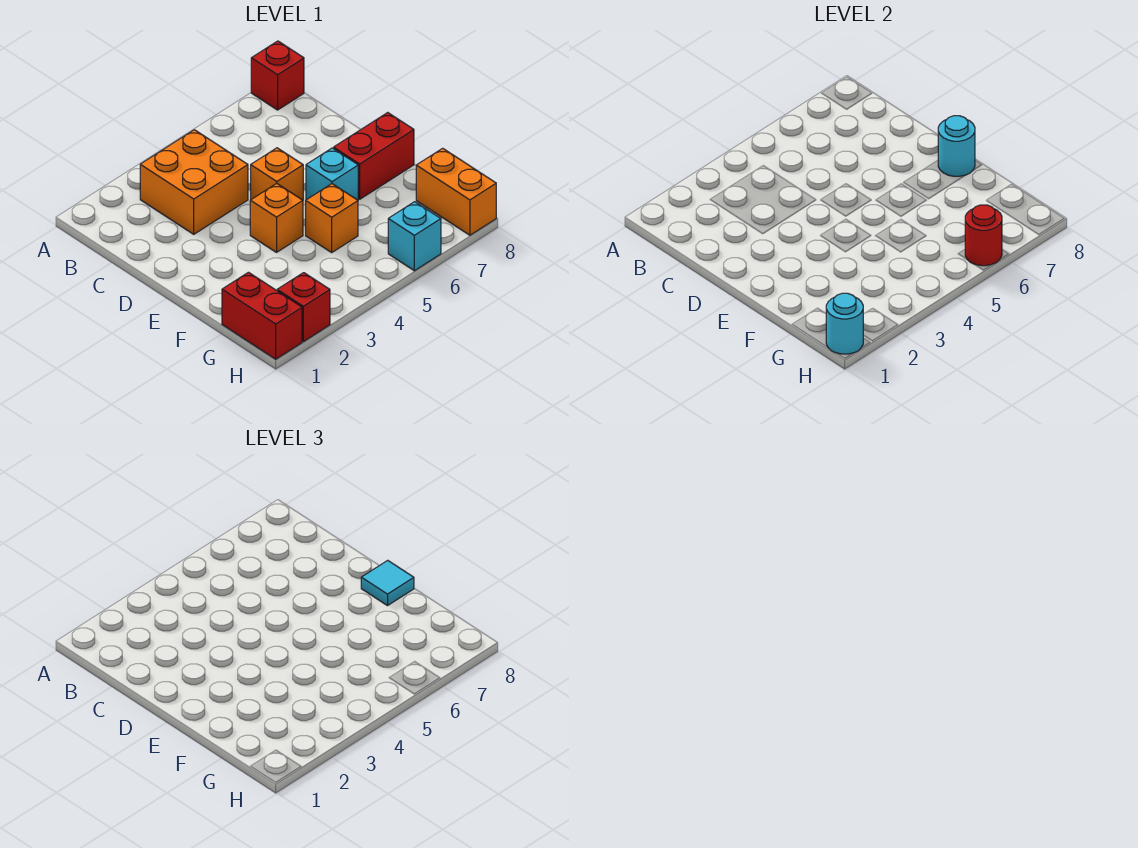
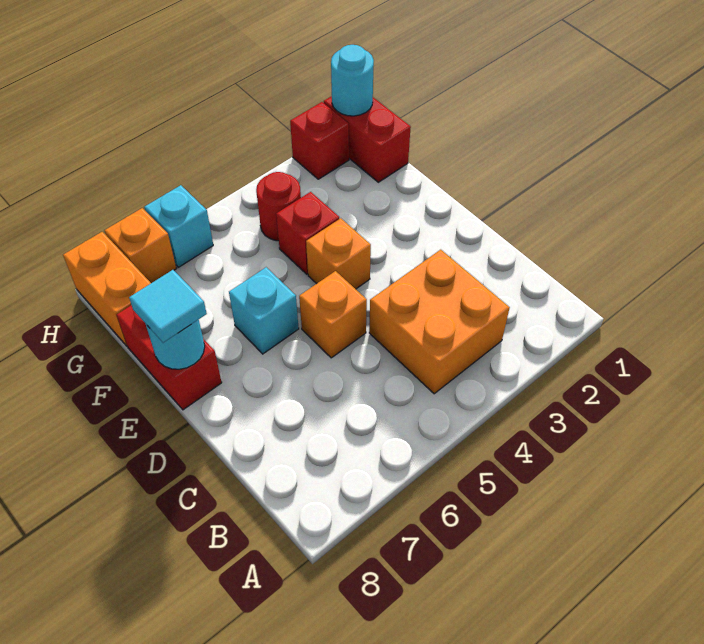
red brick A8 level 1 -> red brick F4 level 1
red brick E7:E8 level 1 -> red brick E8:F8 level 1
orange brick F5 level 1 -> orange brick H7 level 1
red round brick H6 level 2 -> red round brick G4 level 1

